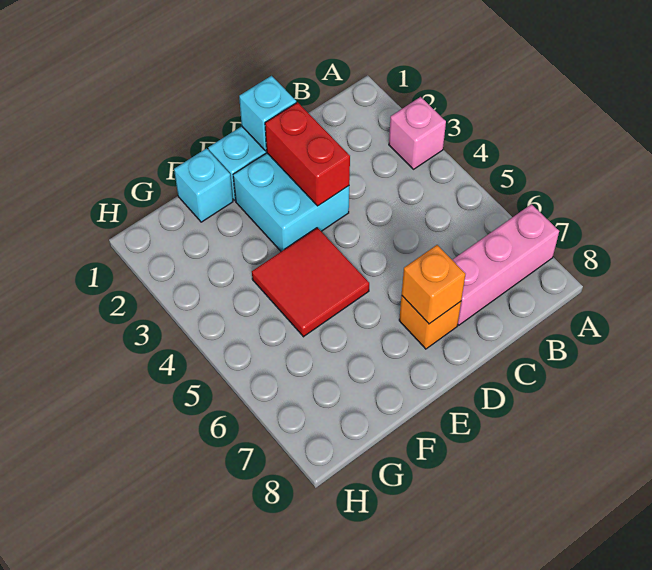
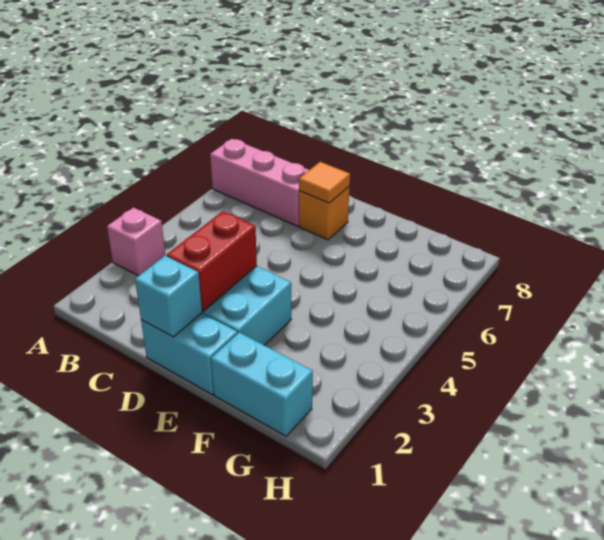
orange brick D7 level 2 -> orange tile D7 level 2
red tile E4:F5 level 1 -> none
cyan brick F1 level 1 -> cyan brick F1:G1 level 1

